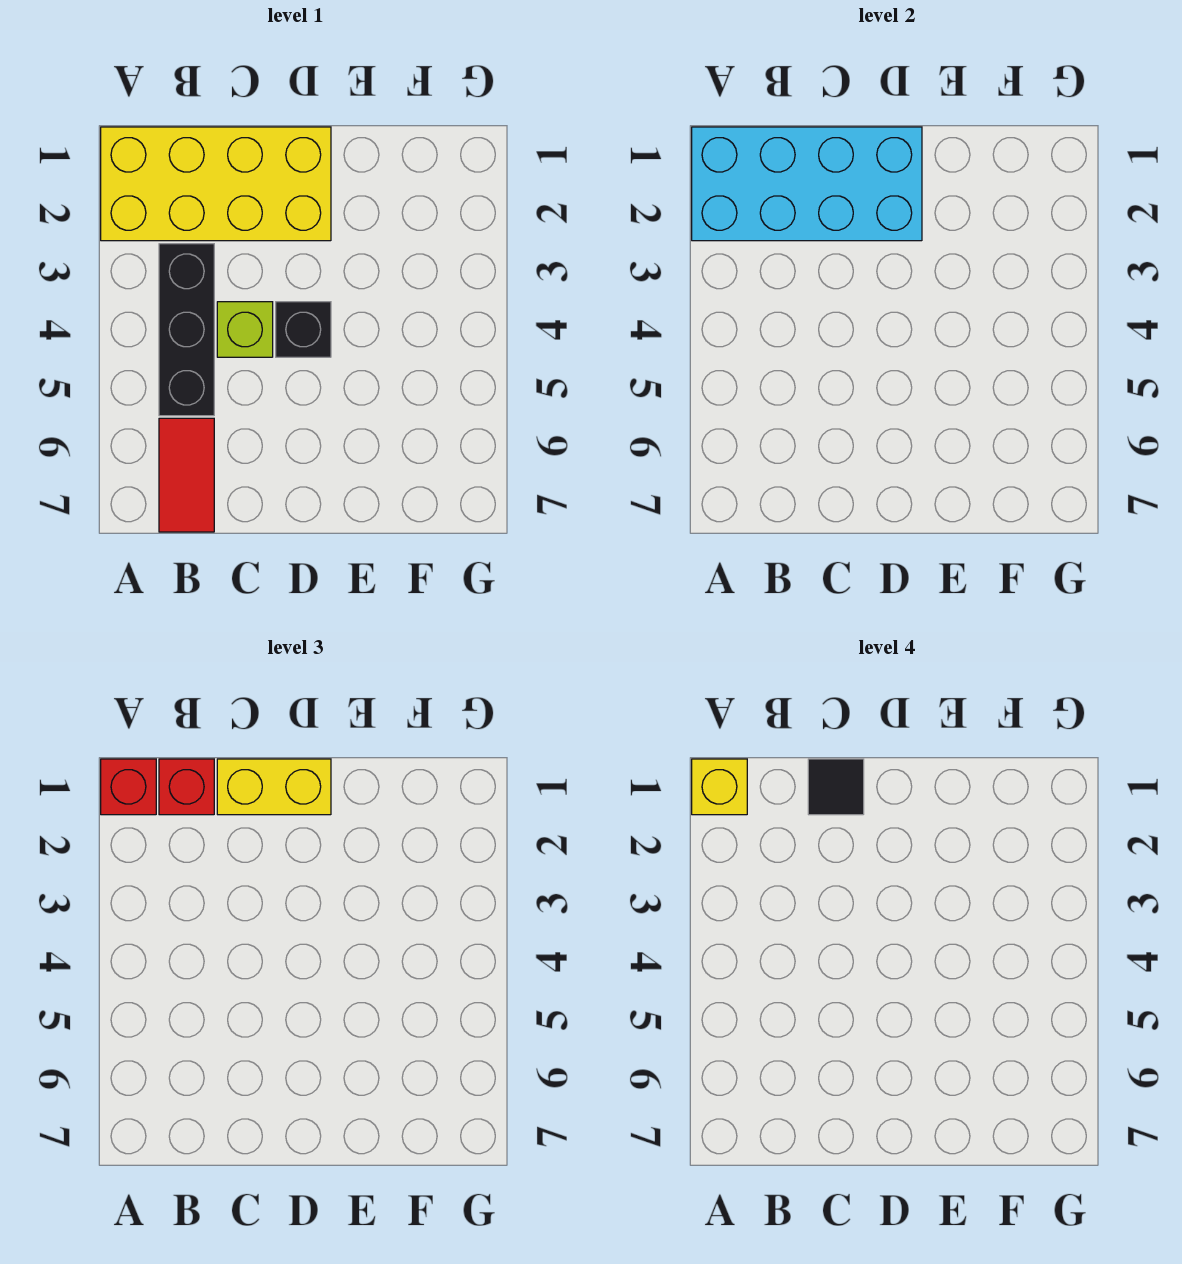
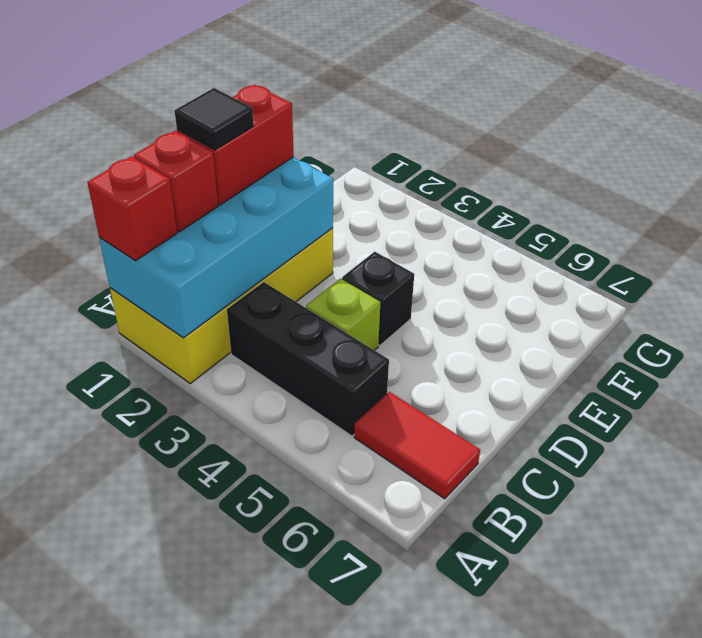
yellow brick A1 level 4 -> none
yellow brick C1:D1 level 3 -> red brick C1:D1 level 3

